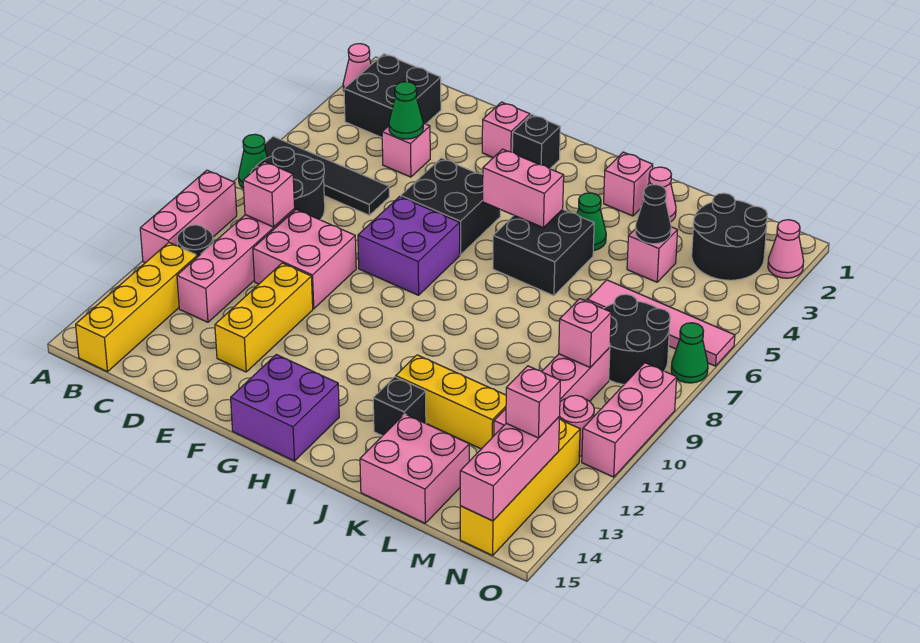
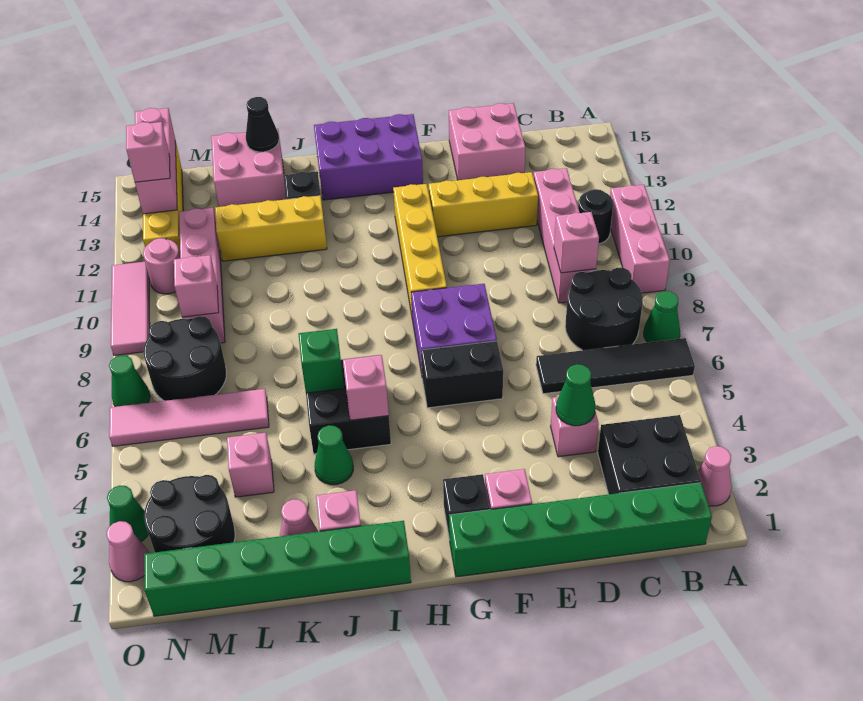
none -> green brick B1:G1 level 1
yellow brick B12:B15 level 1 -> yellow brick G9:G12 level 1
pink brick D9:E10 level 1 -> pink brick D14:E15 level 1
yellow brick E11:E13 level 1 -> yellow brick D12:F12 level 1
black brick F5:G6 level 1 -> black brick F6:G6 level 1
purple brick G14:H15 level 1 -> purple brick G14:I15 level 1
pink brick H5:I5 level 2 -> pink brick I5 level 2
none -> green brick I1:N1 level 1
none -> green brick J6 level 2
black cone L4 level 2 -> black cone K15 level 2
none -> green cone O3 level 1
pink brick O9:O11 level 1 -> pink tile O9:O11 level 1

